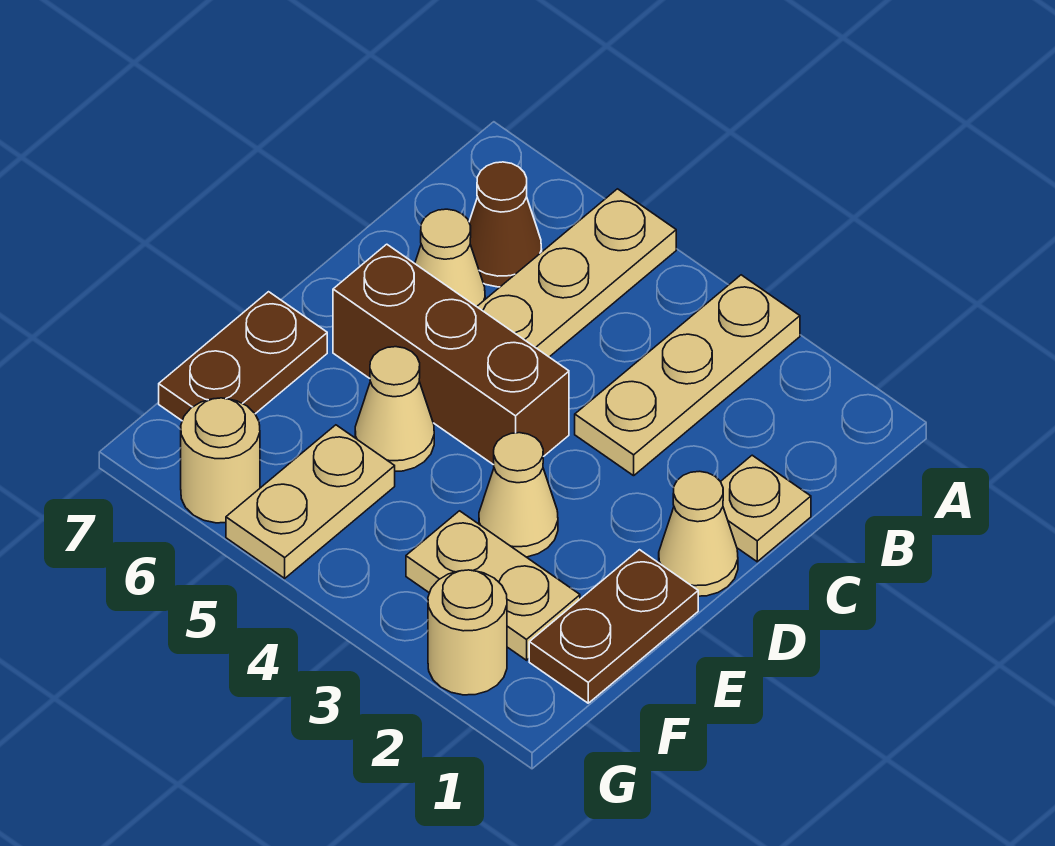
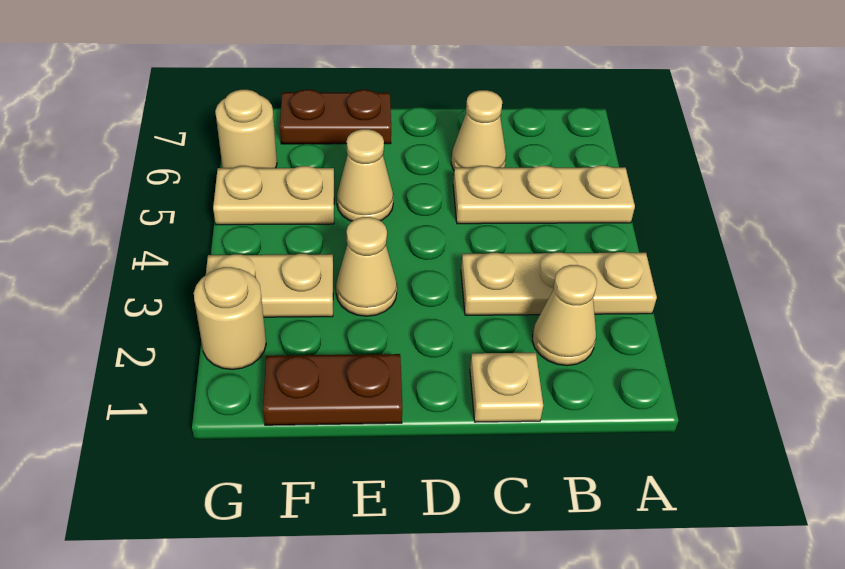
brown cone B6 level 1 -> none
tan cone D1 level 1 -> tan cone B2 level 1
brown brick D4:D6 level 1 -> none
tan plate F2:F3 level 1 -> tan plate F3:G3 level 1

